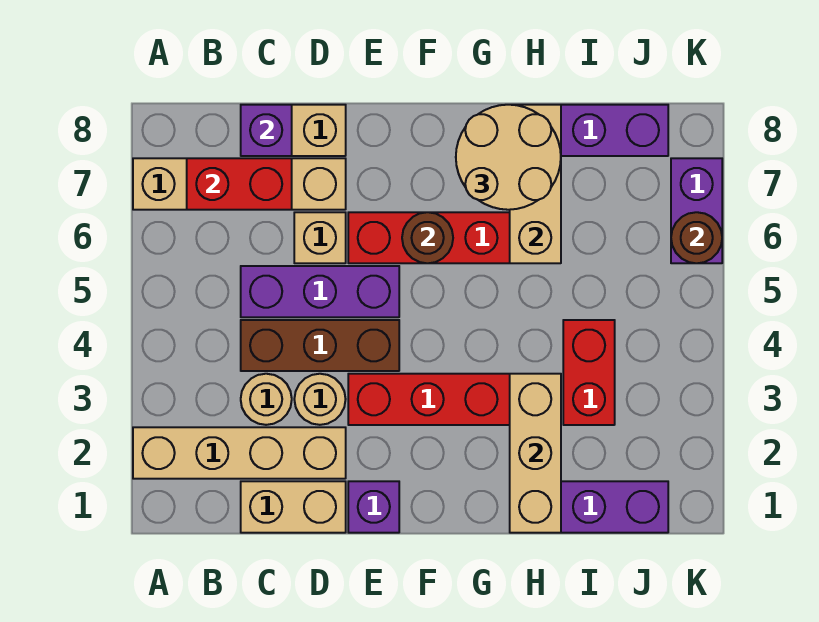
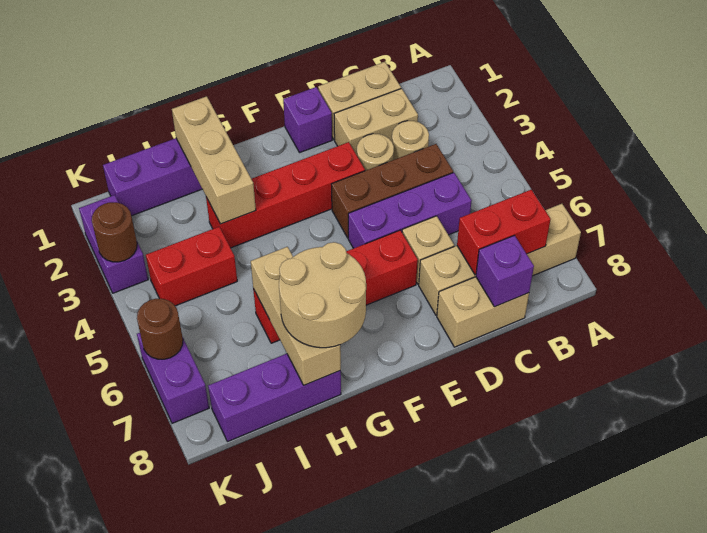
tan brick A2:D2 level 1 -> tan brick C2:D2 level 1
brown round brick F6 level 2 -> brown round brick K3 level 2
red brick I3:I4 level 1 -> red brick I4:J4 level 1
none -> purple brick K2:K3 level 1

